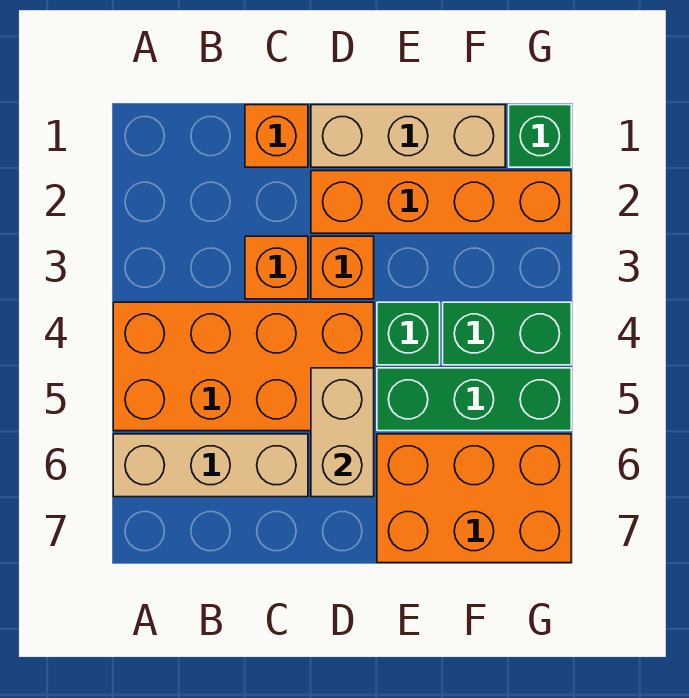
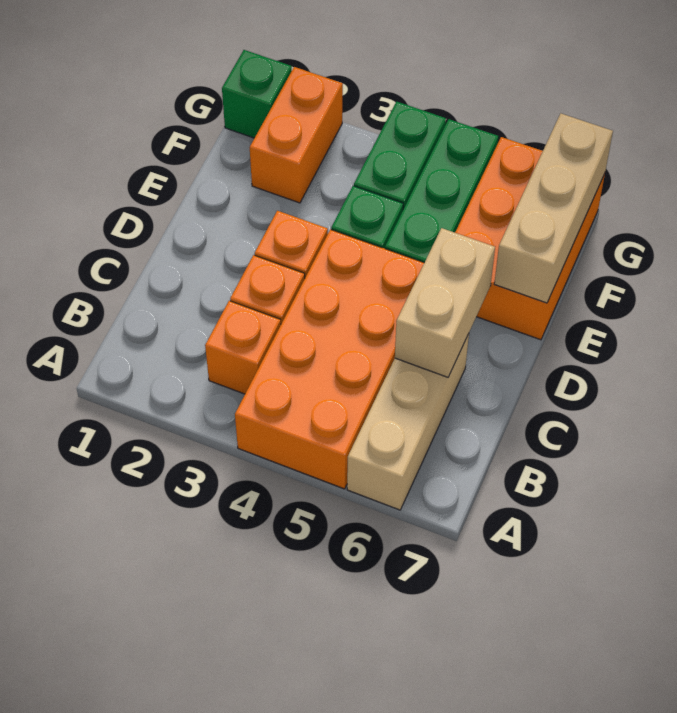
orange brick C1 level 1 -> orange brick B3 level 1
tan brick D1:F1 level 1 -> tan brick E7:G7 level 2
orange brick D2:G2 level 1 -> orange brick F2:G2 level 1
tan brick D5:D6 level 2 -> tan brick C6:D6 level 2

